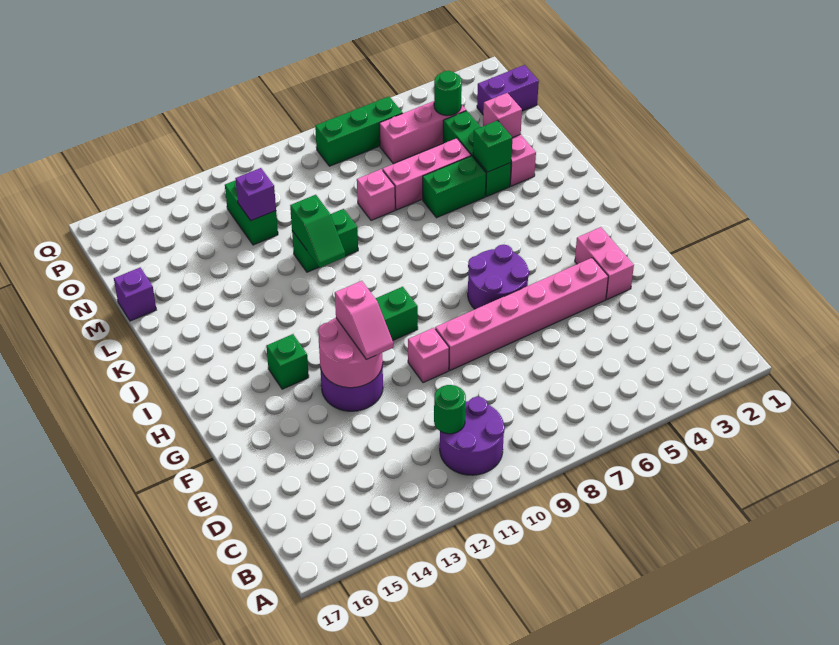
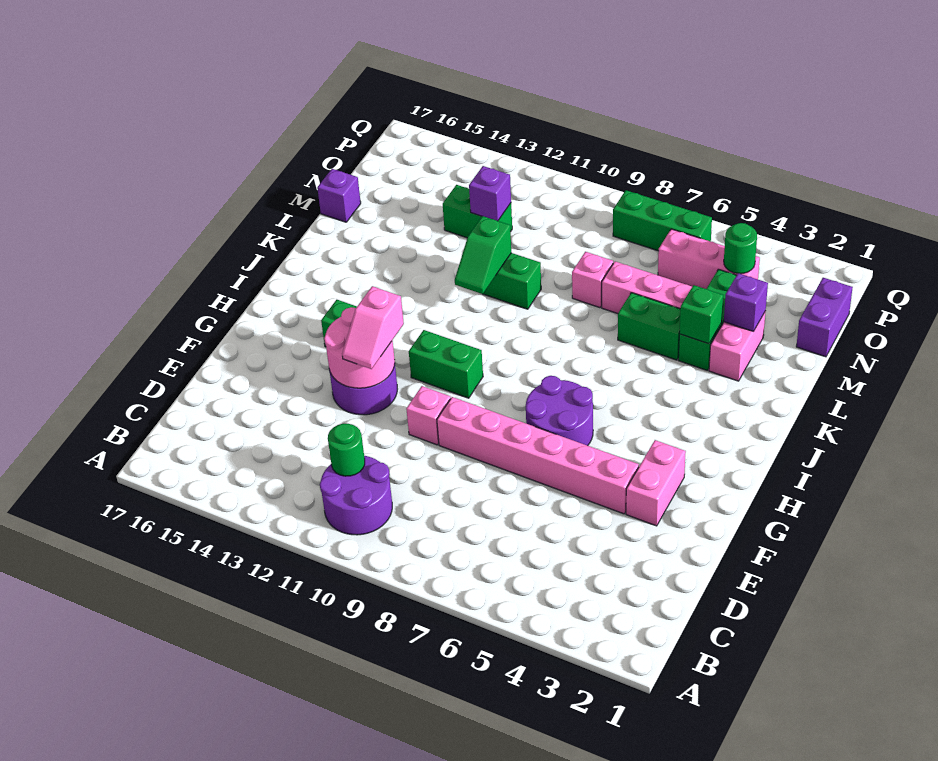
pink brick M3 level 2 -> purple brick M3 level 2
green brick N12:O12 level 1 -> green brick N12:N13 level 1
purple brick O1:O2 level 1 -> purple brick N1:O1 level 1

